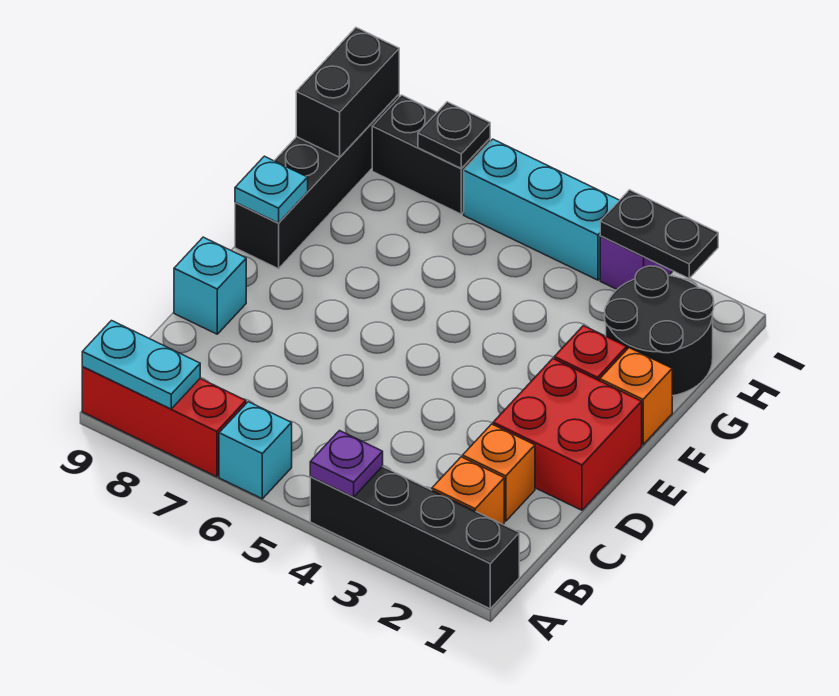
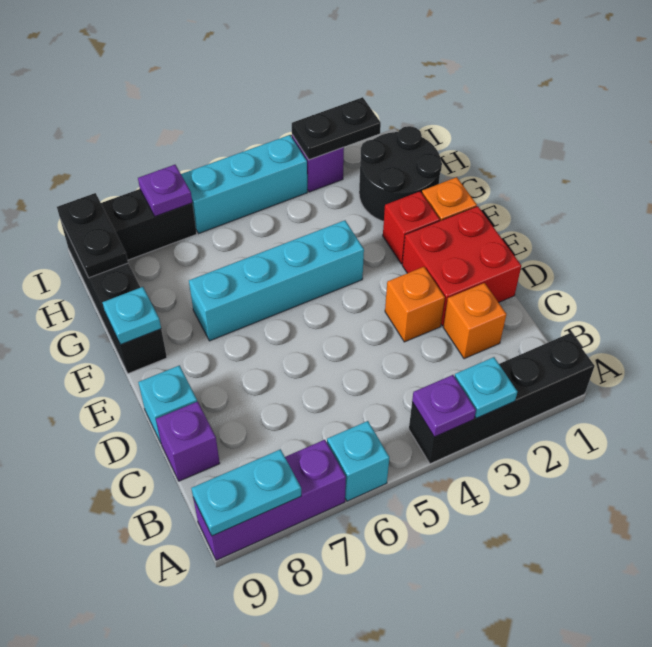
none -> cyan plate A3 level 2
red brick A7:A9 level 1 -> purple brick A7:A9 level 1
orange brick B2 level 1 -> orange brick D3 level 1
none -> purple brick C9 level 1
none -> cyan brick F4:F7 level 1
black brick H9:I9 level 2 -> black plate H9:I9 level 2
black plate I7 level 2 -> purple plate I7 level 2

